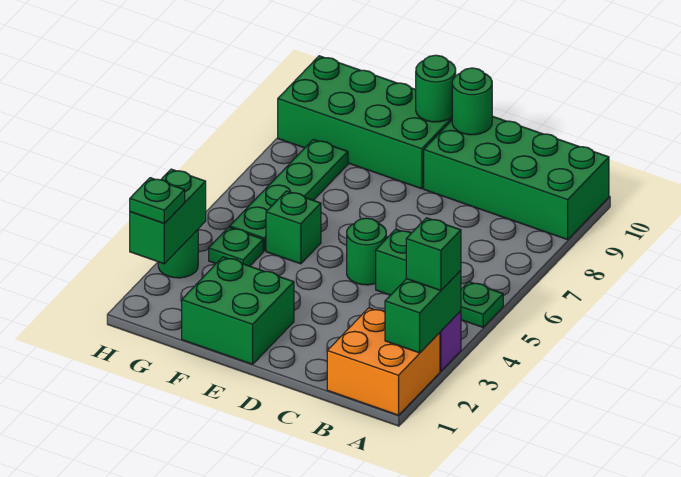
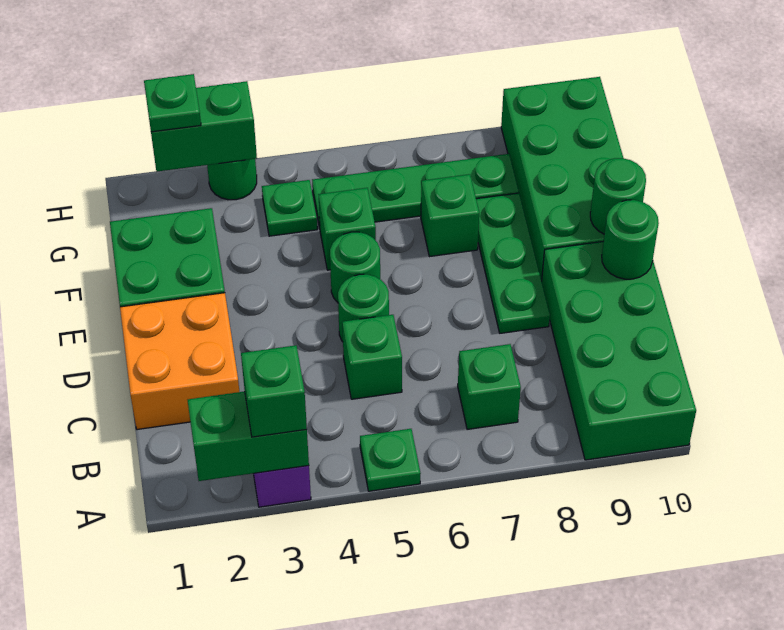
orange brick A1:B2 level 1 -> orange brick C1:D2 level 1
none -> green brick B7 level 1
none -> green plate D8:F8 level 1
none -> green round brick E5 level 1
none -> green brick F7 level 1

